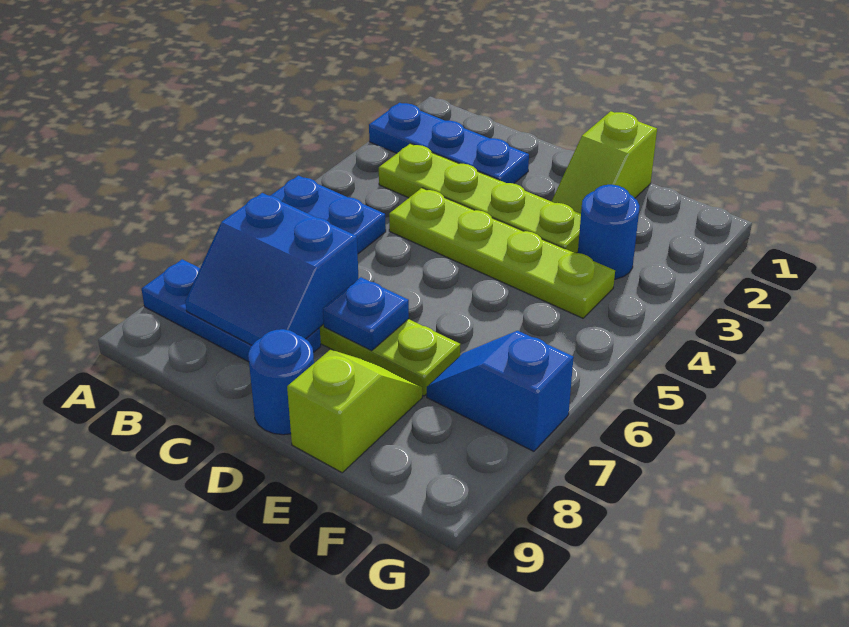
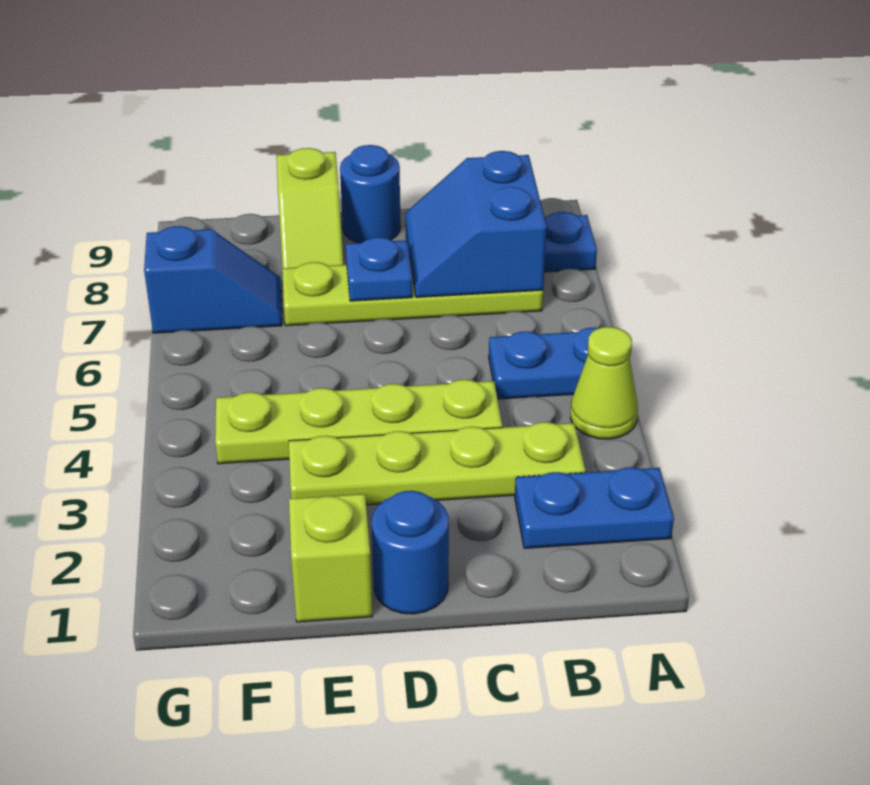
blue plate A2:C2 level 1 -> blue plate A2:B2 level 1
none -> lime cone A4 level 1
blue slope B7:C8 level 2 top 7 -> blue slope B7:C8 level 2 top B
blue round brick F3 level 1 -> blue round brick D1 level 1

